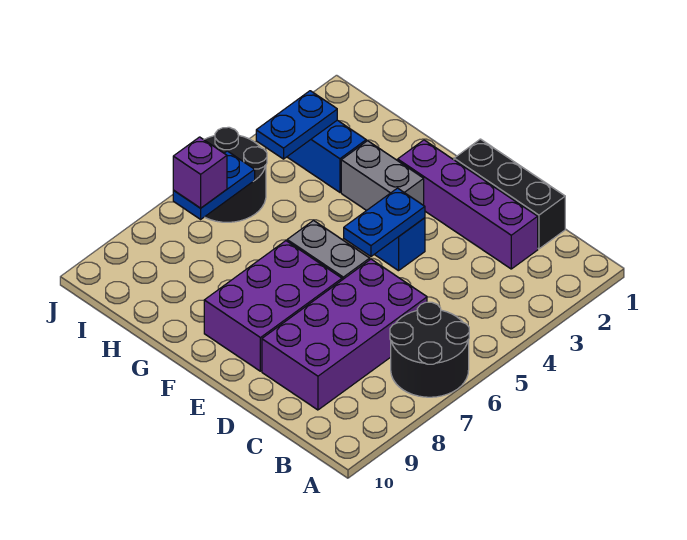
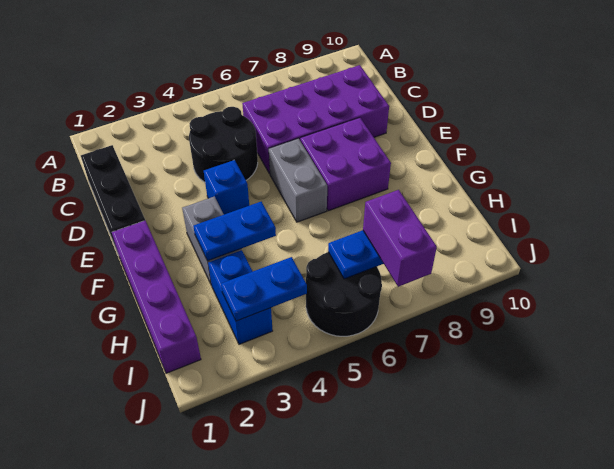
black round brick A6:B7 level 1 -> black round brick C4:D5 level 1
purple brick C2:F2 level 1 -> purple brick F1:I1 level 1
blue plate E4:E5 level 2 -> blue plate G3:G4 level 2
purple brick E7:F9 level 1 -> purple brick E7:F8 level 1
purple brick I7 level 3 -> purple brick I7:J7 level 3

